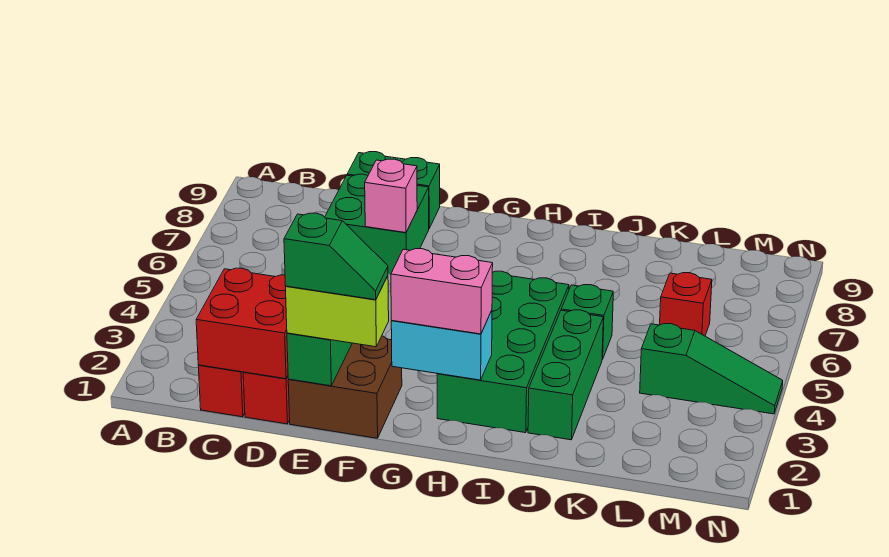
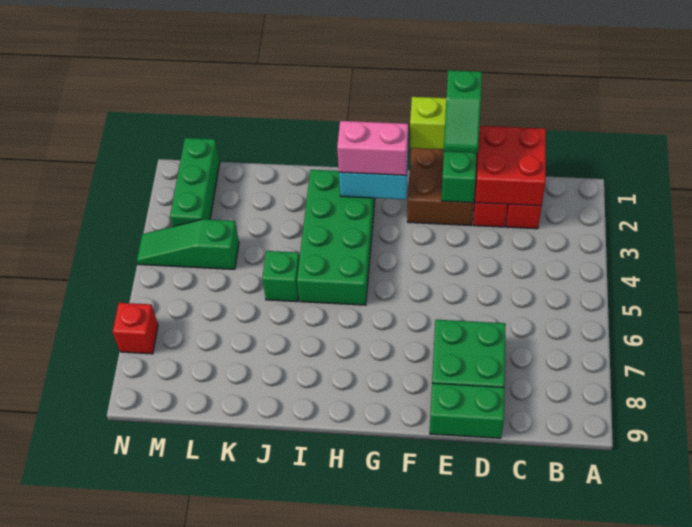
green slope E1:F1 level 4 top E -> green slope E1:E2 level 4 top 1
pink brick E7 level 2 -> none
green brick J2:J4 level 1 -> green brick M1:M3 level 1
red brick L6 level 1 -> red brick N7 level 1

